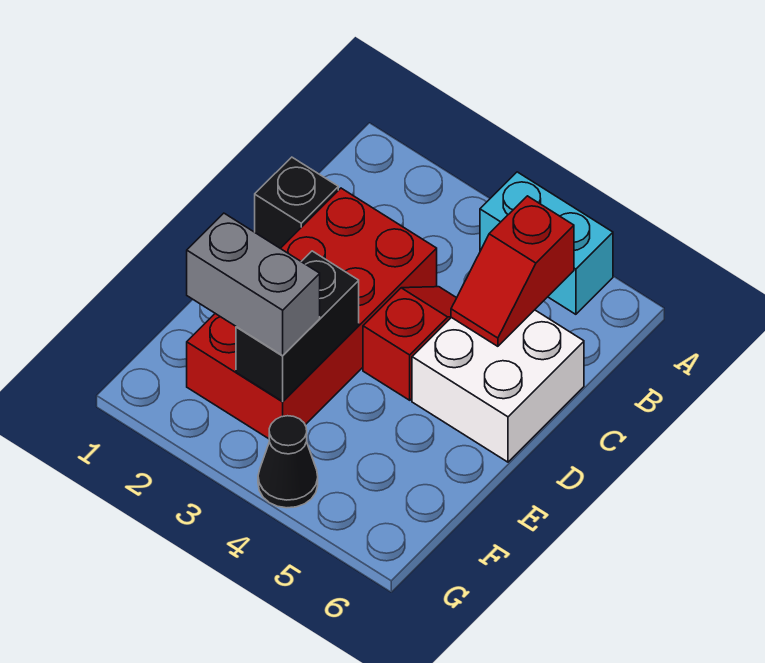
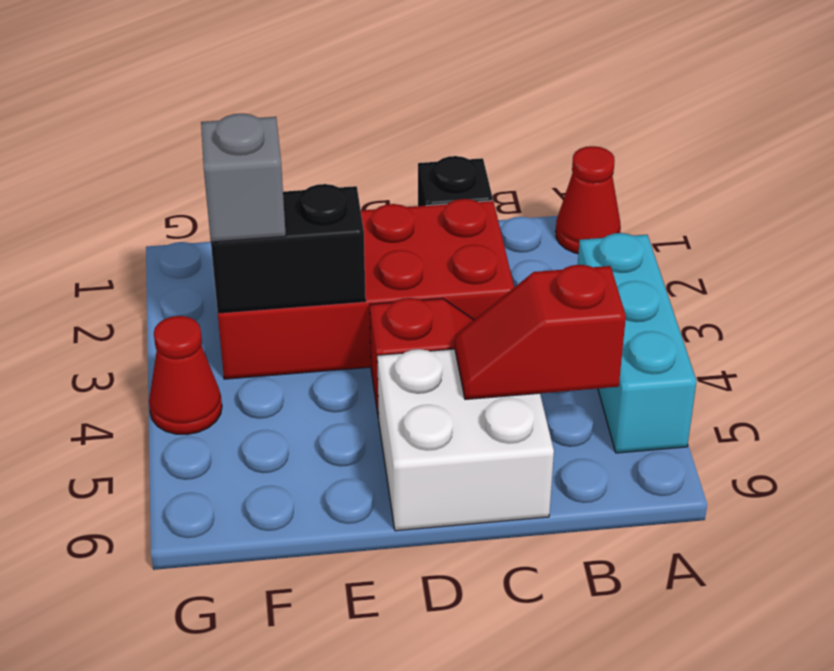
none -> red cone A1 level 1
cyan brick A4:A5 level 1 -> cyan brick A3:A5 level 1
grey brick F2:F3 level 3 -> grey brick F3 level 3
black cone G4 level 1 -> red cone G4 level 1

